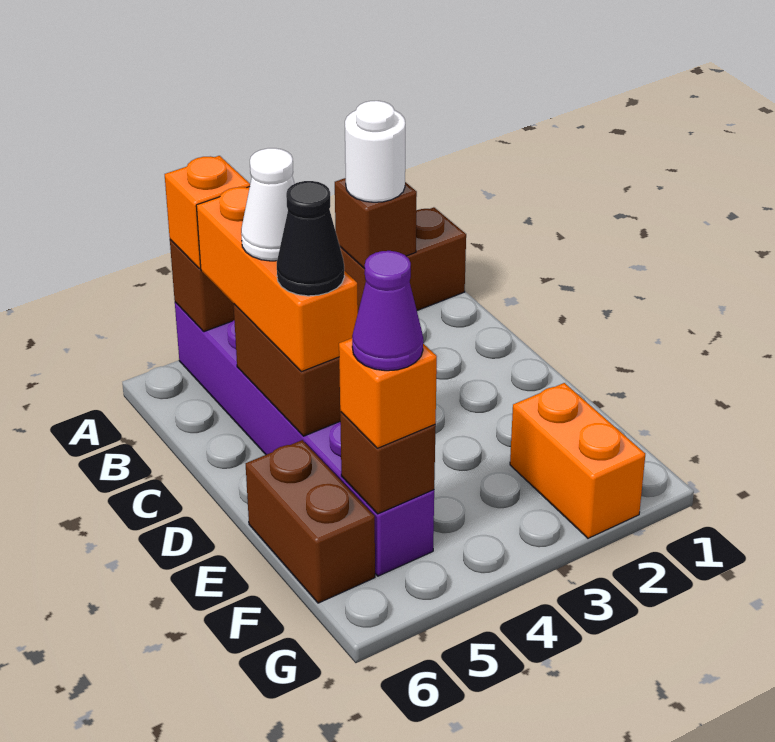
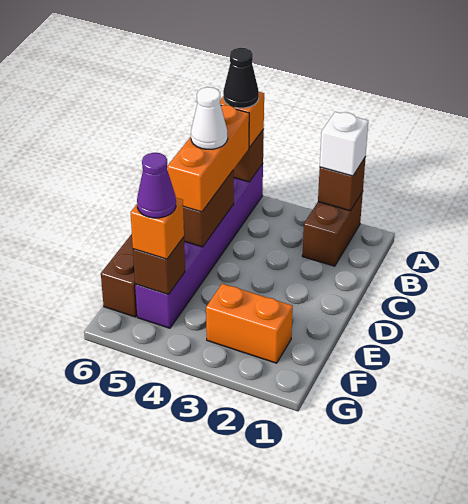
brown brick A1:A2 level 1 -> brown brick A2:B2 level 1
white round brick A2 level 3 -> white brick A2 level 3
black cone D5 level 4 -> black cone A5 level 4
orange brick F2:G2 level 1 -> orange brick F2:F3 level 1

